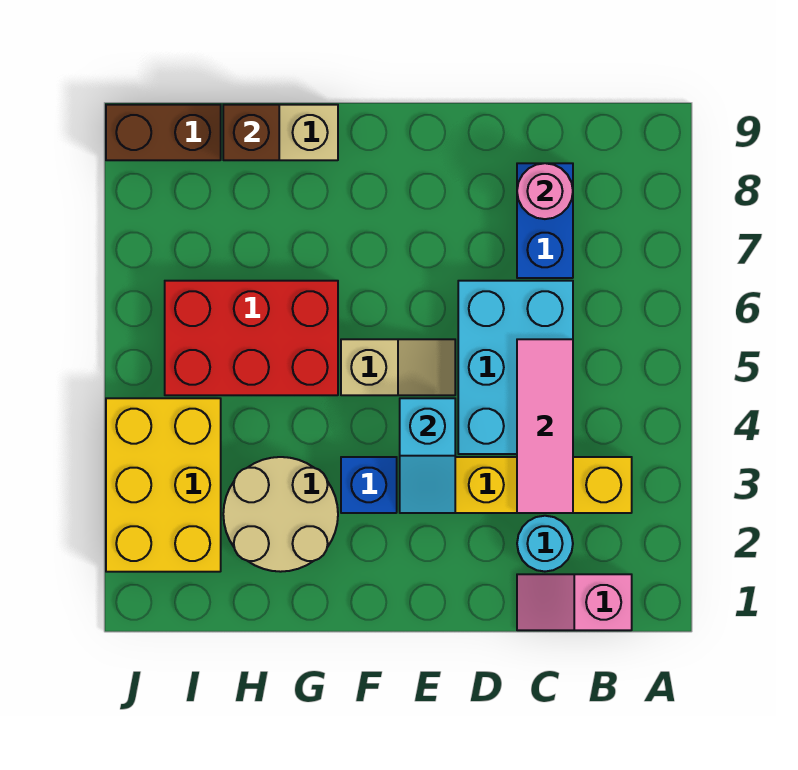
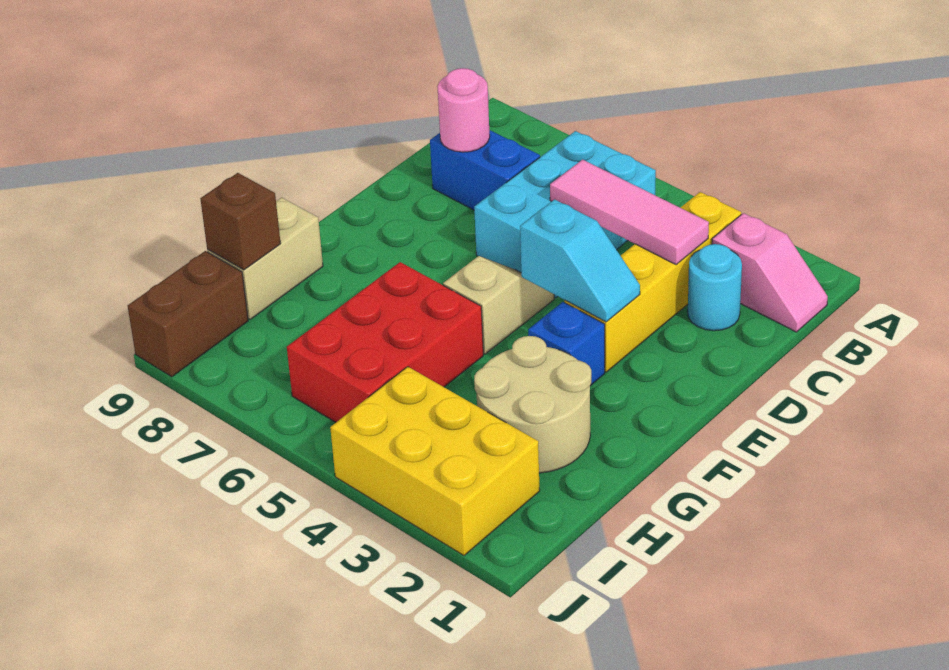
pink slope B1:C1 level 1 top B -> pink slope B1:B2 level 1 top 2
cyan brick C4:D6 level 1 -> cyan brick B5:D6 level 1

